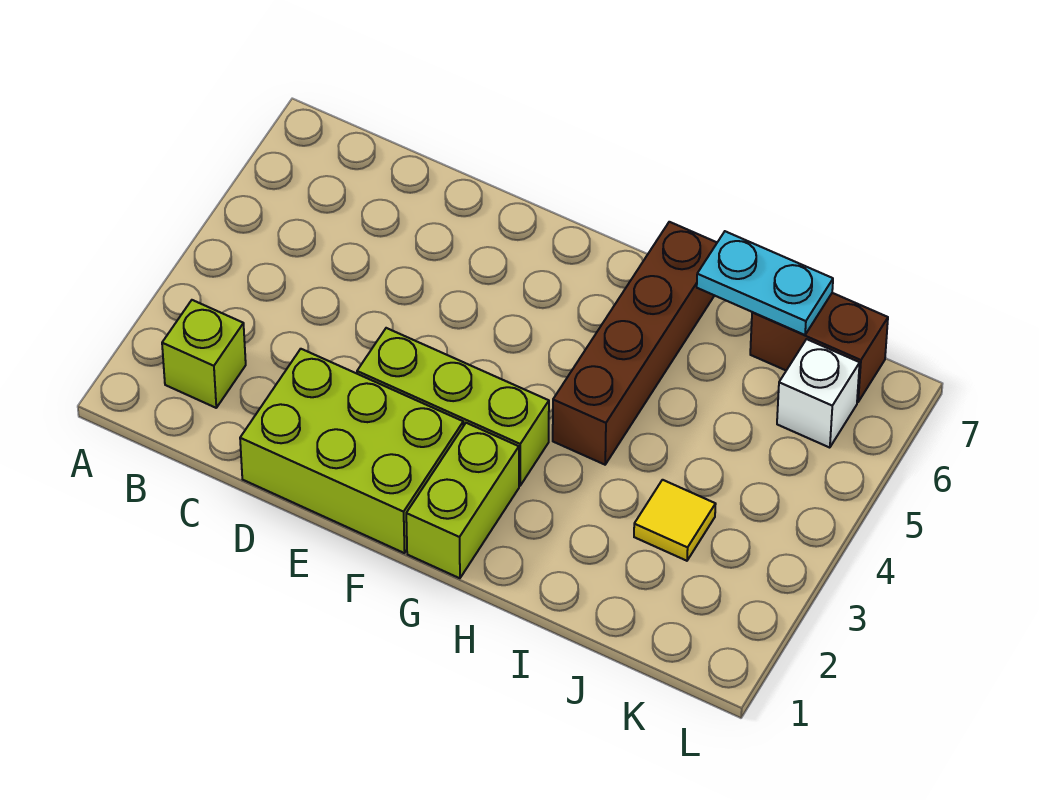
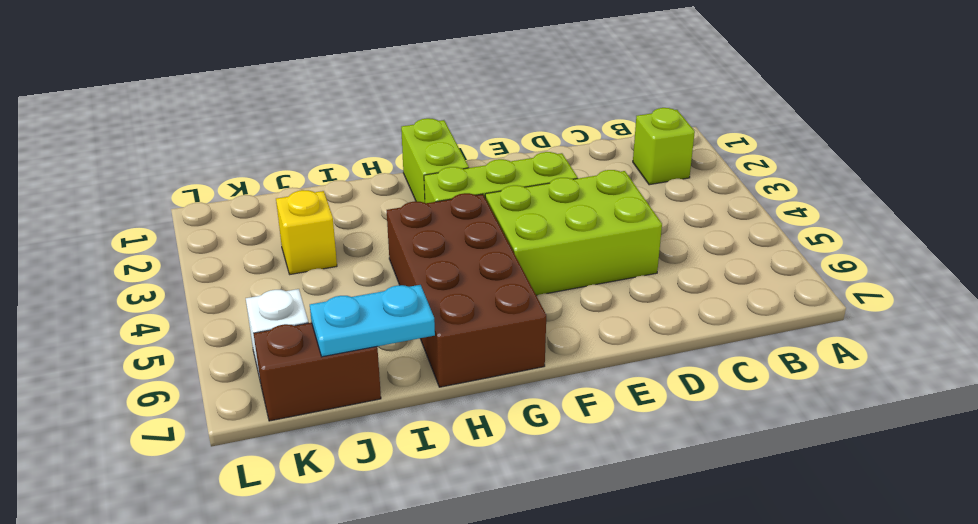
lime brick D1:F2 level 1 -> lime brick D4:F5 level 1
brown brick H4:H7 level 1 -> brown brick G4:H7 level 1
yellow tile J3 level 1 -> yellow brick J3 level 1

